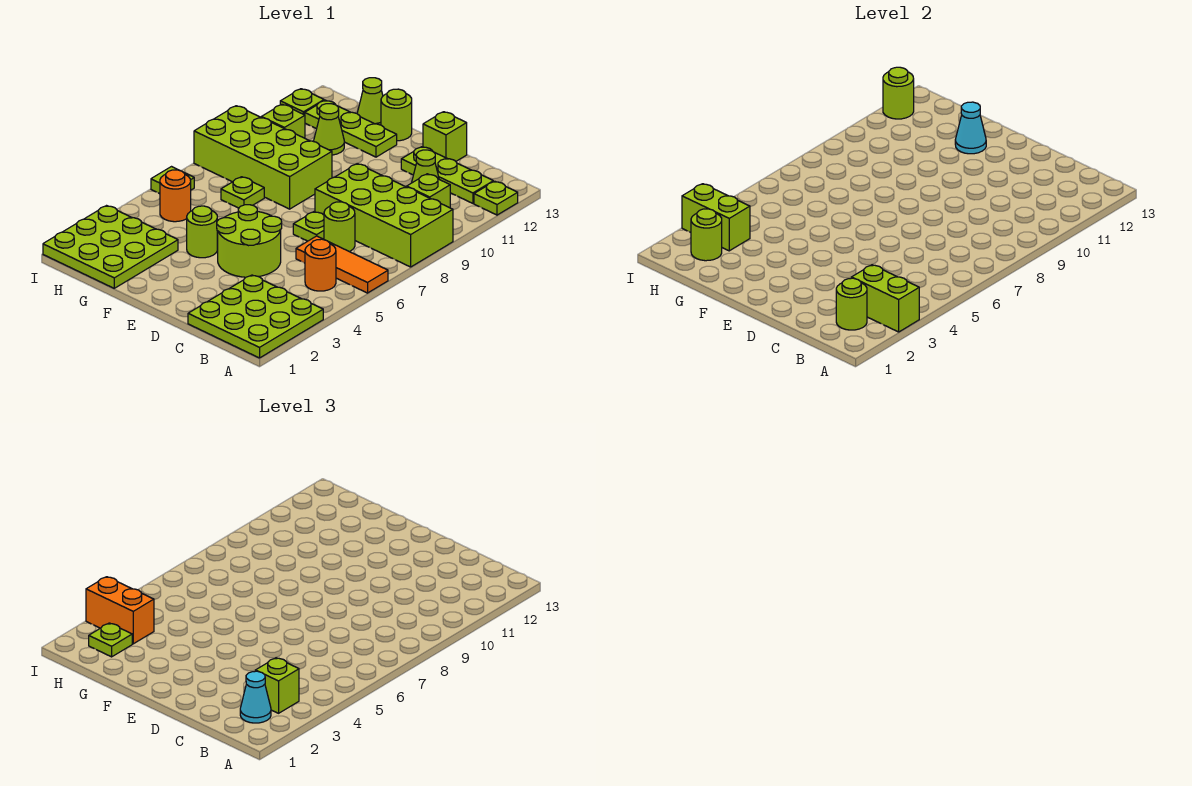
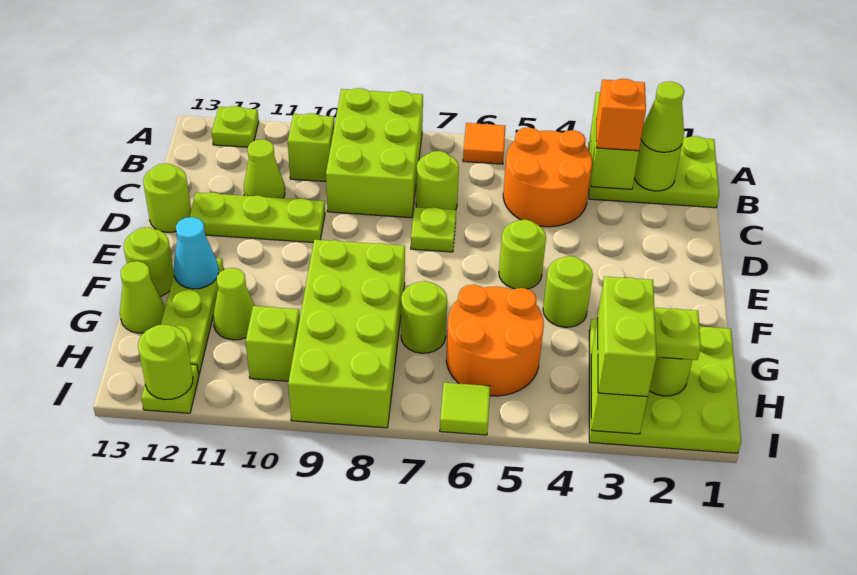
lime plate A1:C3 level 1 -> lime plate A1:B3 level 1
orange tile A6:C6 level 1 -> orange tile A6 level 1
lime brick A8:D9 level 1 -> lime brick A8:C9 level 1
cyan cone B2 level 3 -> lime cone B2 level 3
lime brick B3 level 3 -> orange brick B3 level 3
orange round brick B5 level 1 -> orange round brick B4:C5 level 1
lime plate B12:D12 level 1 -> lime plate D10:D12 level 1
lime round brick D4:E5 level 1 -> lime round brick E5 level 1
lime brick D13 level 1 -> lime round brick D13 level 1
lime plate G7 level 1 -> lime round brick G7 level 1
orange brick H3:I3 level 3 -> lime brick H3:I3 level 3
orange round brick H5 level 1 -> orange round brick G5:H6 level 1

